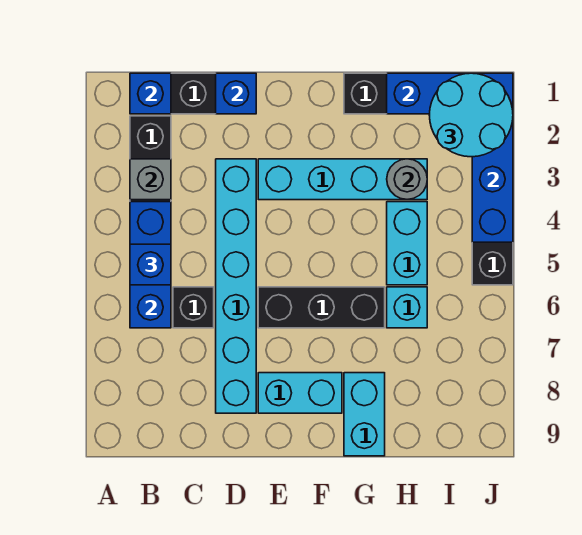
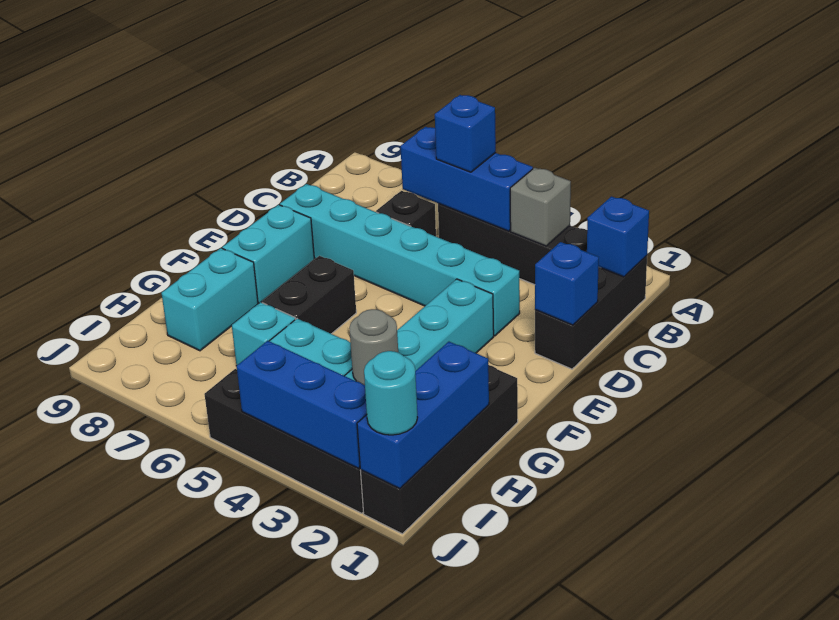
black brick E6:G6 level 1 -> black brick F6:G6 level 1
cyan brick G8:G9 level 1 -> cyan brick G8:H8 level 1
cyan round brick I1:J2 level 3 -> cyan round brick J1 level 3

